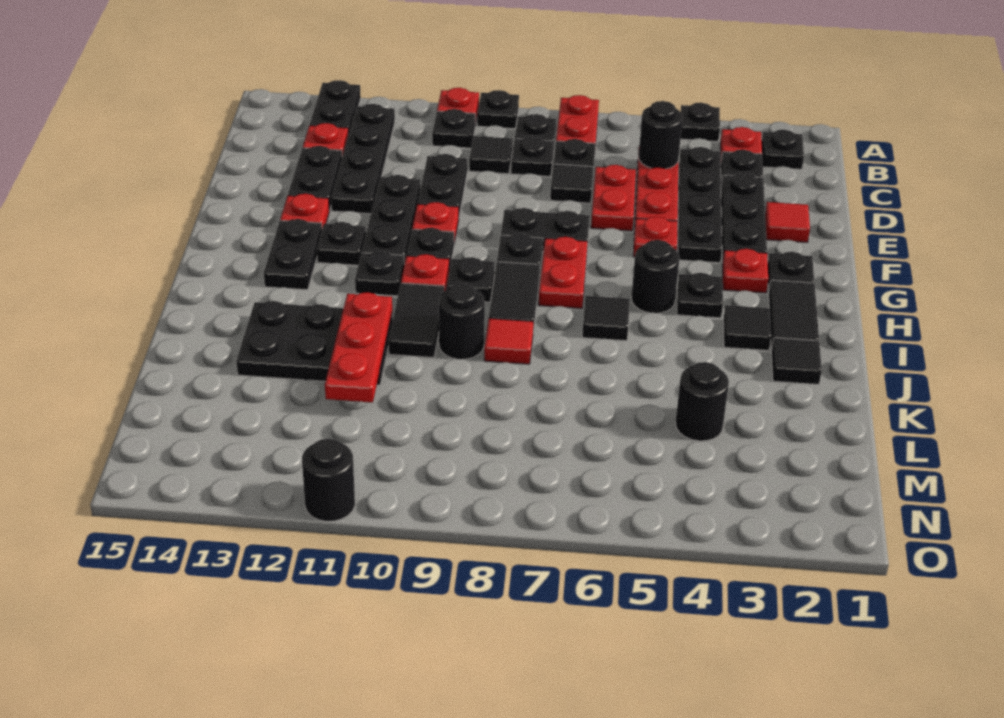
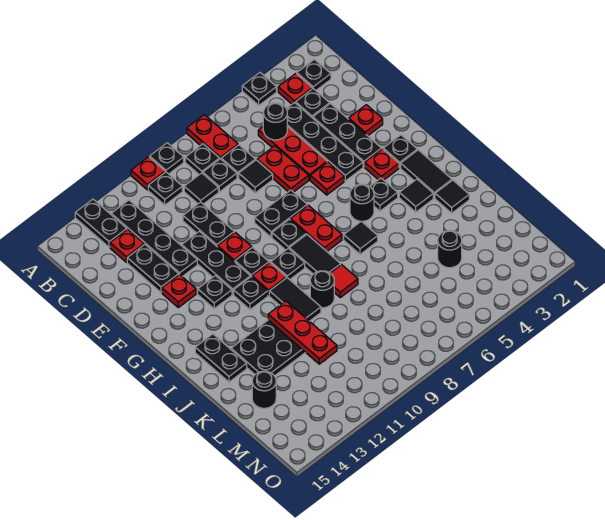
red tile E2 level 1 -> red plate E2 level 1
black plate G13:H13 level 1 -> black plate I14:J14 level 1
black round brick O11 level 1 -> black round brick L14 level 1

